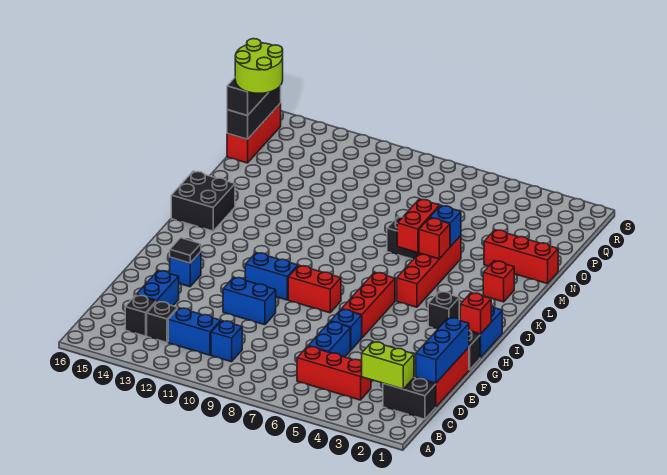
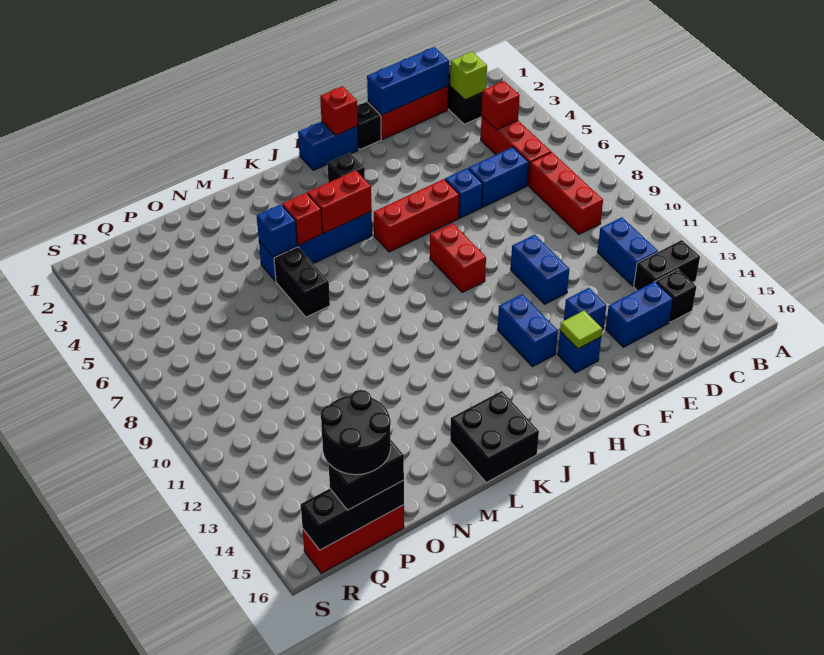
lime brick C2:C3 level 2 -> lime brick C2 level 2
blue brick C10 level 1 -> blue brick F13 level 1
black brick C13 level 1 -> black brick B13:C13 level 1
black tile G14 level 2 -> lime tile G14 level 2
blue brick H10:H11 level 1 -> blue brick H12:H13 level 1
red brick J5:M5 level 1 -> blue brick J5:M5 level 1
red brick L2 level 1 -> red brick C4 level 2
red brick L6:M6 level 2 -> red brick J5:K5 level 2
red brick N1:N3 level 1 -> red brick C7:C9 level 1
lime round brick P15:Q16 level 4 -> black round brick P15:Q16 level 4

